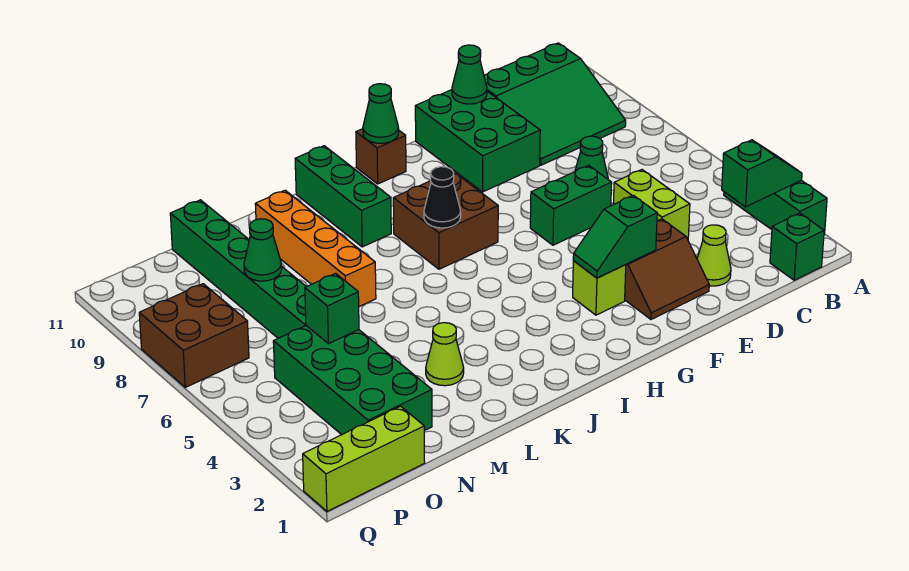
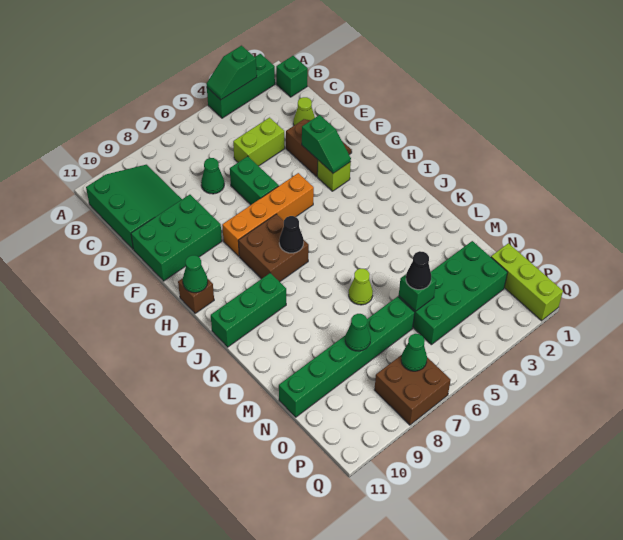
green slope A3:B3 level 2 top B -> green slope A3:A4 level 2 top 3
green cone E11 level 2 -> green cone P7 level 2
lime cone L3 level 1 -> lime cone L6 level 1
orange brick L7:L10 level 1 -> orange brick G5:G8 level 1
none -> black cone N5 level 3

